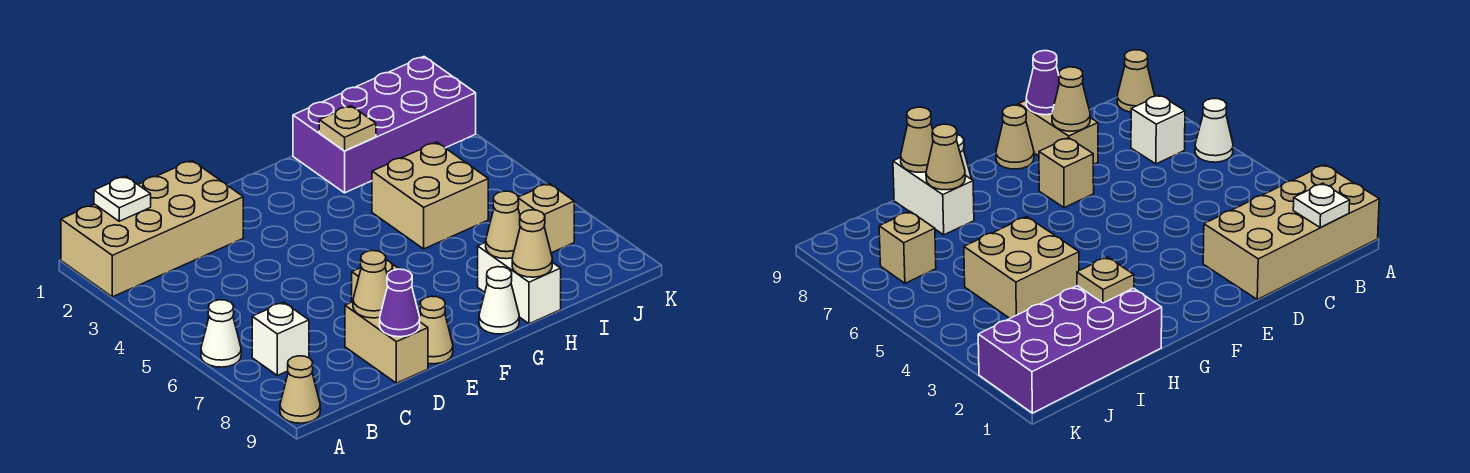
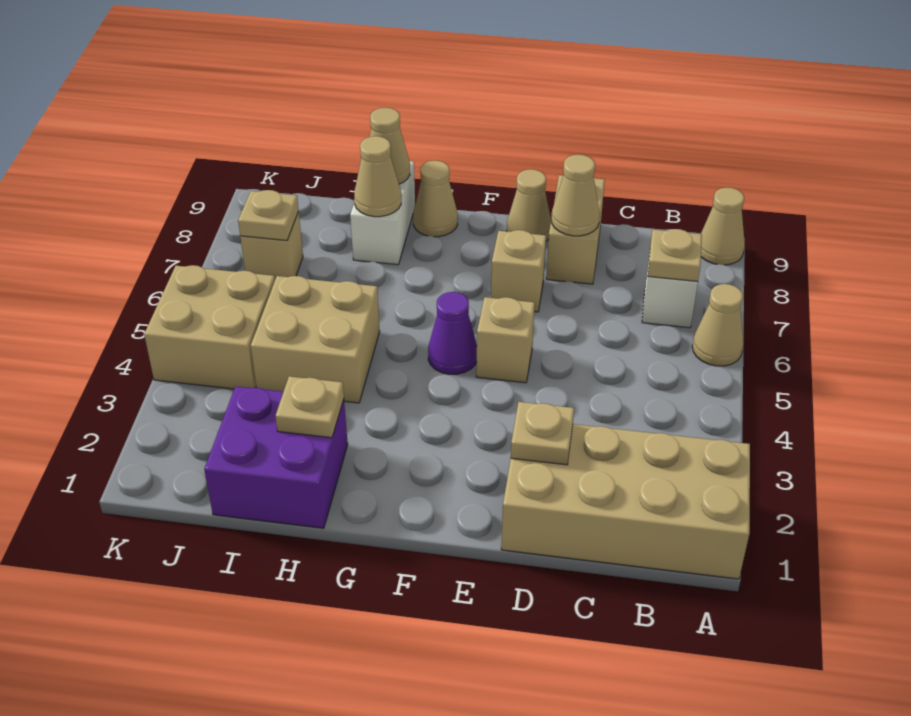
white cone A6 level 1 -> tan cone A6 level 1
white plate B1 level 2 -> none
none -> tan plate B7 level 2
none -> tan plate D2 level 2
purple cone D9 level 2 -> purple cone F5 level 1
none -> tan brick E5 level 1
white cone G9 level 1 -> tan cone G9 level 1
purple brick H1:K2 level 1 -> purple brick H1:I2 level 1
none -> tan brick J4:K5 level 1
none -> tan plate J7 level 2

